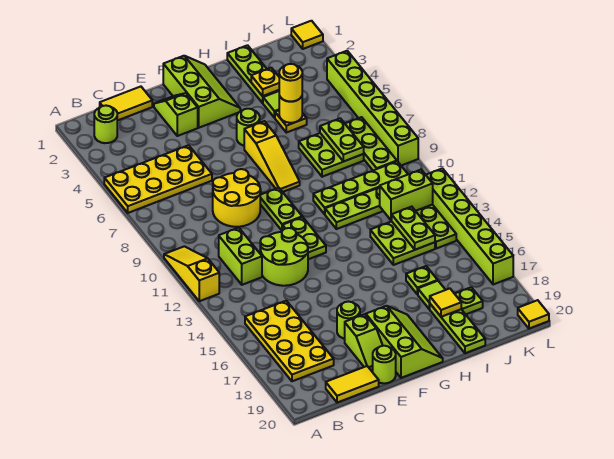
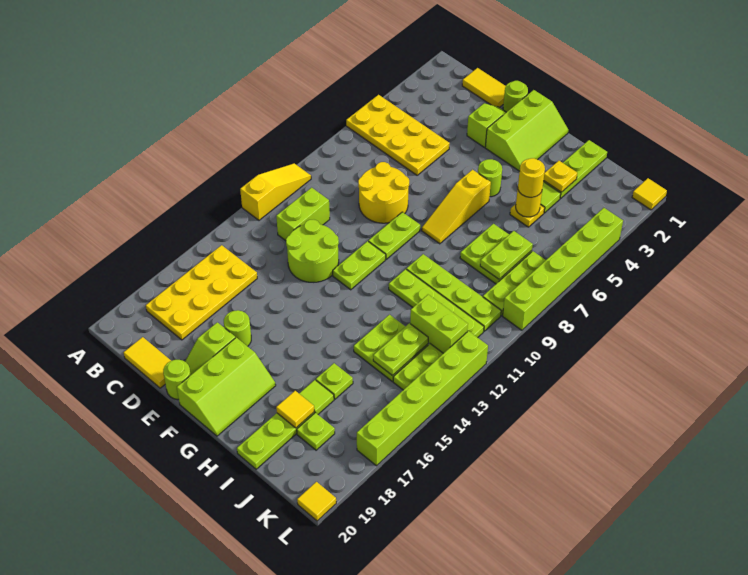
lime round brick B2 level 1 -> lime round brick E1 level 1

